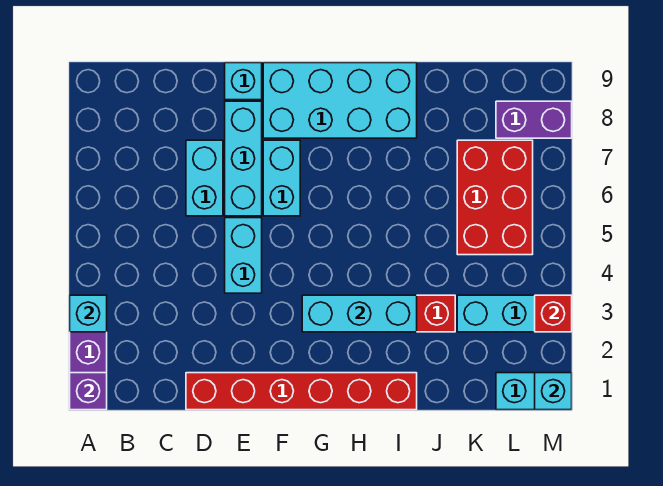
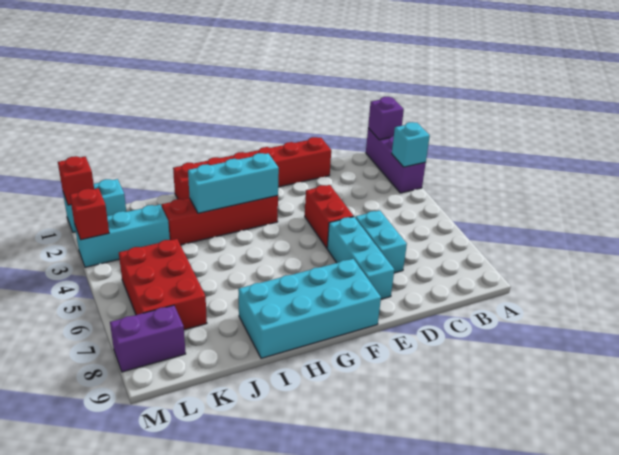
cyan brick E4:E5 level 1 -> red brick E4:E5 level 1
cyan brick E9 level 1 -> none
cyan brick F6:F7 level 1 -> none
cyan brick M1 level 2 -> red brick M1 level 2

